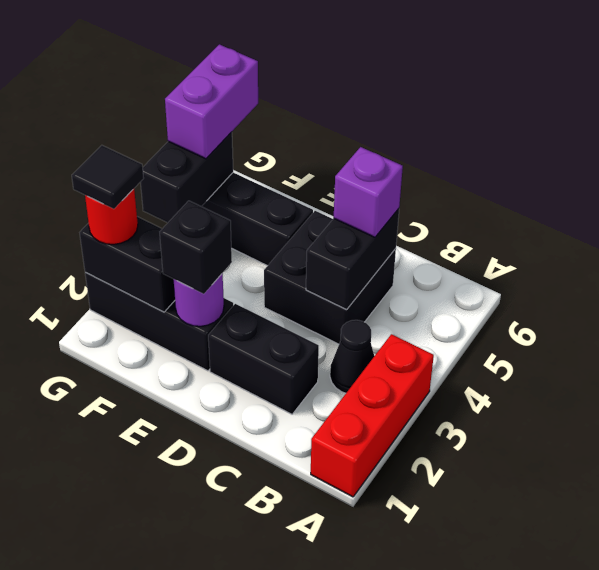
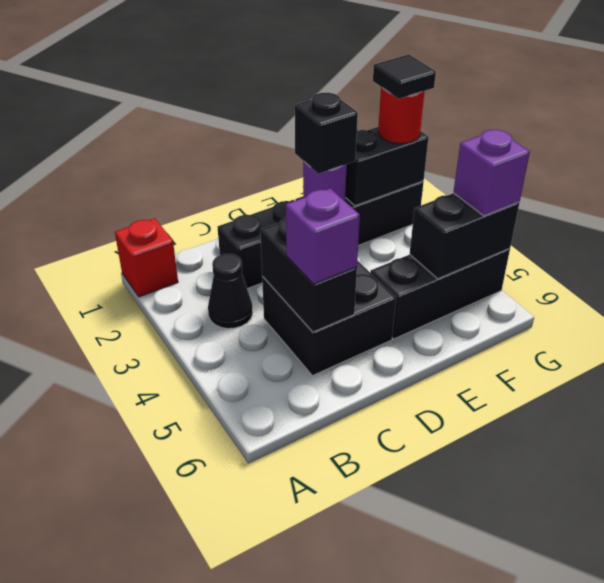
red brick A1:A3 level 1 -> red brick A1 level 1
black brick G4:G5 level 2 -> black brick F5:G5 level 2
purple brick G5:G6 level 3 -> purple brick G5 level 3

